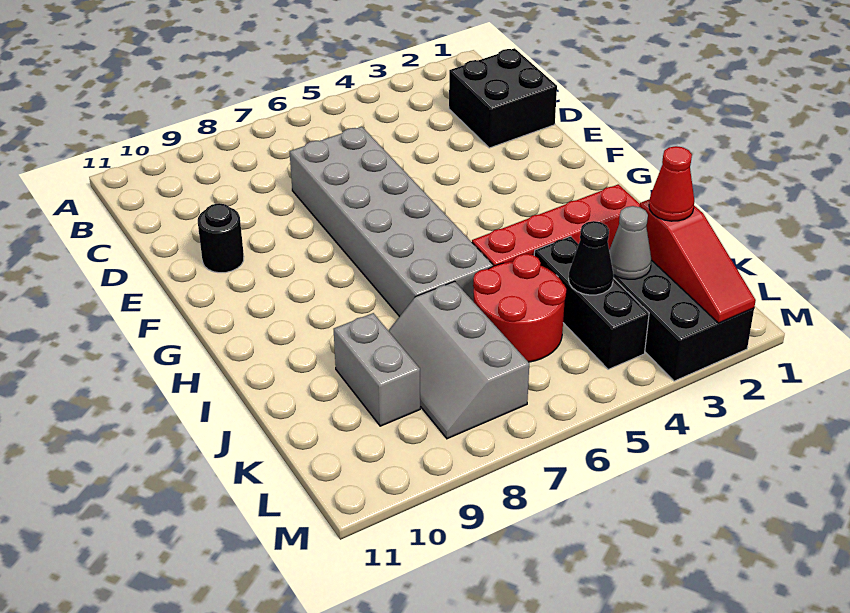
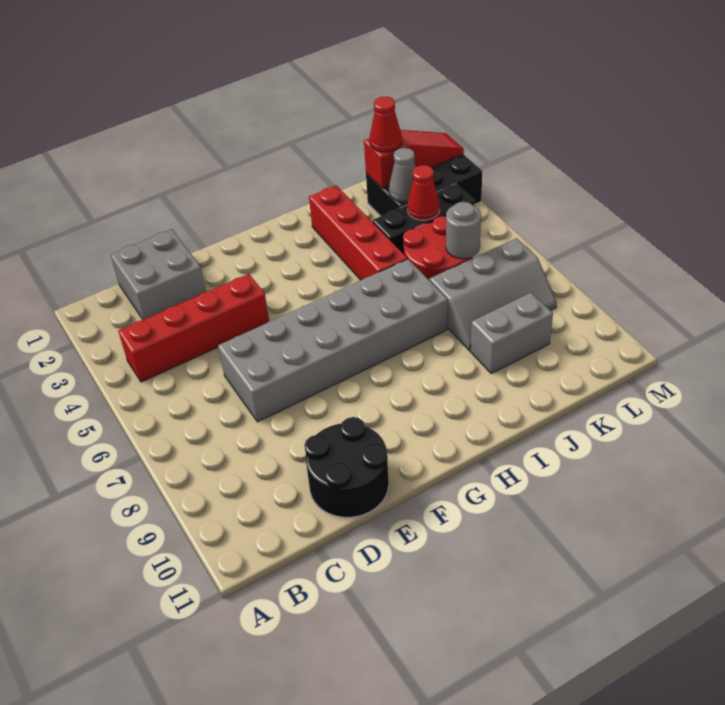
none -> red brick B4:E4 level 1
black brick C1:D2 level 1 -> grey brick C1:D2 level 1
black round brick E10 level 1 -> black round brick D10:E11 level 1
black cone K4 level 2 -> red cone K4 level 2
none -> grey round brick K6 level 2

